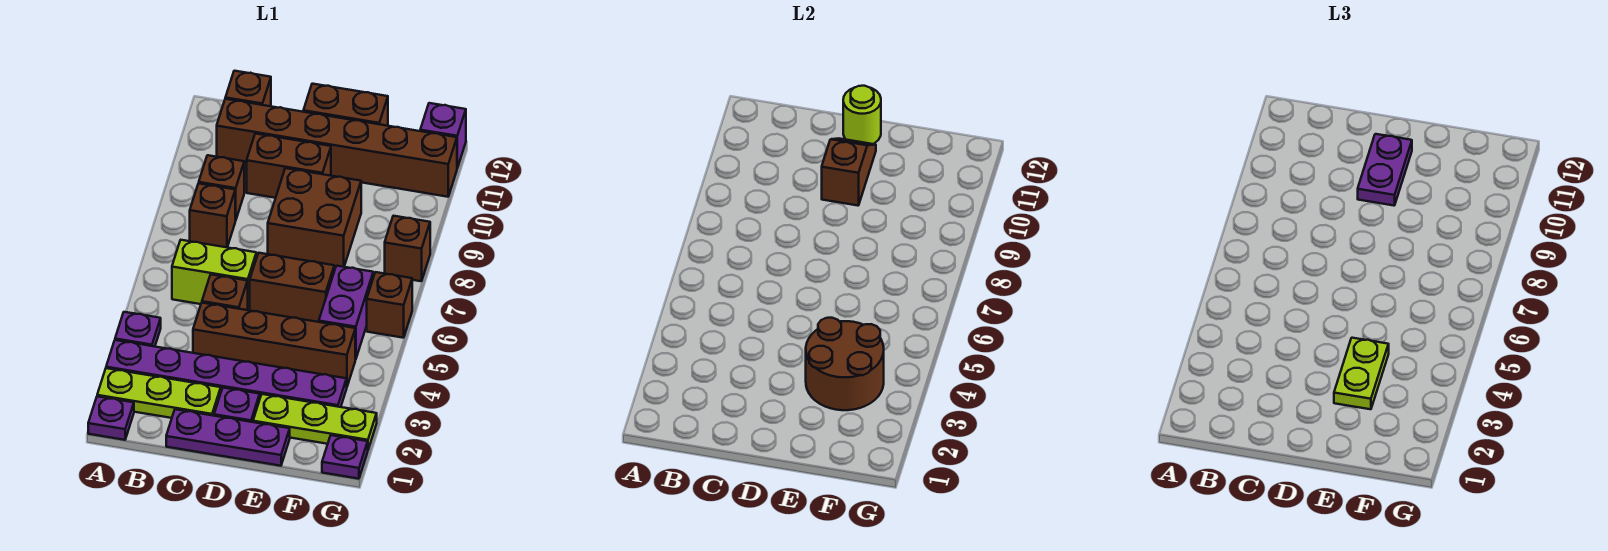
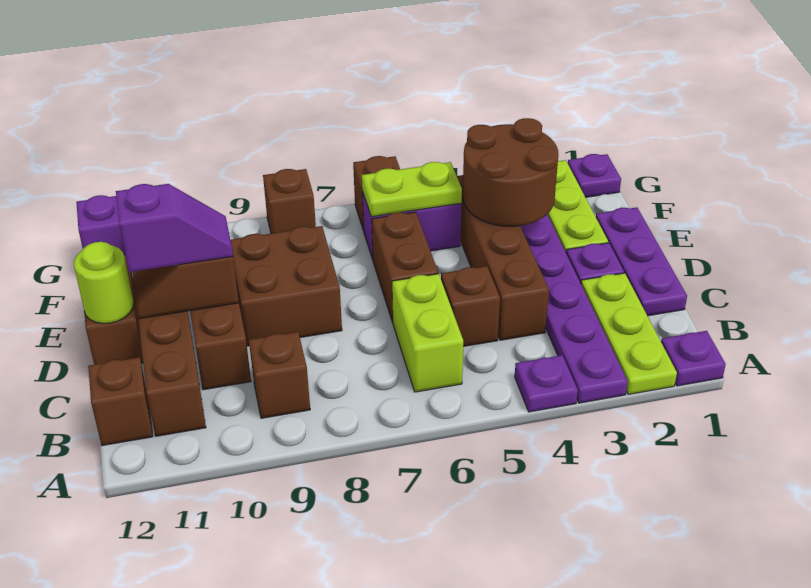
brown brick B8 level 1 -> none
purple plate D10:D11 level 3 -> purple slope D10:D11 level 3 top 11
lime plate E3:E4 level 3 -> lime plate F5:F6 level 2

